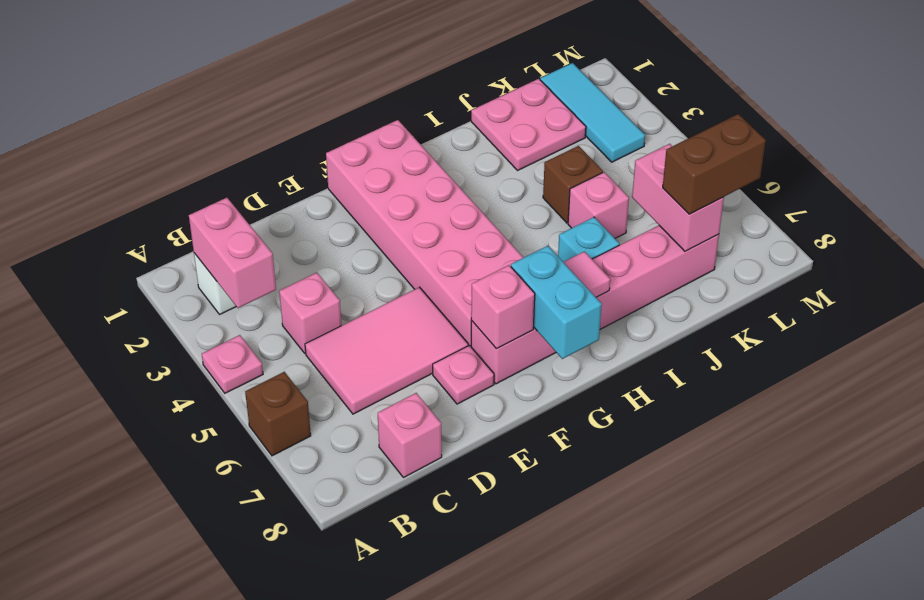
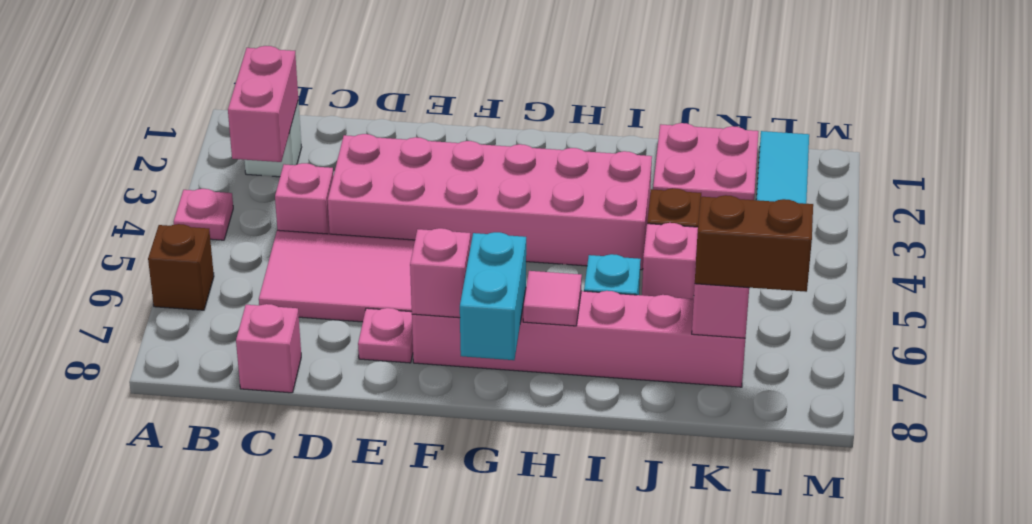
pink brick F1:G6 level 1 -> pink brick D3:I4 level 1

